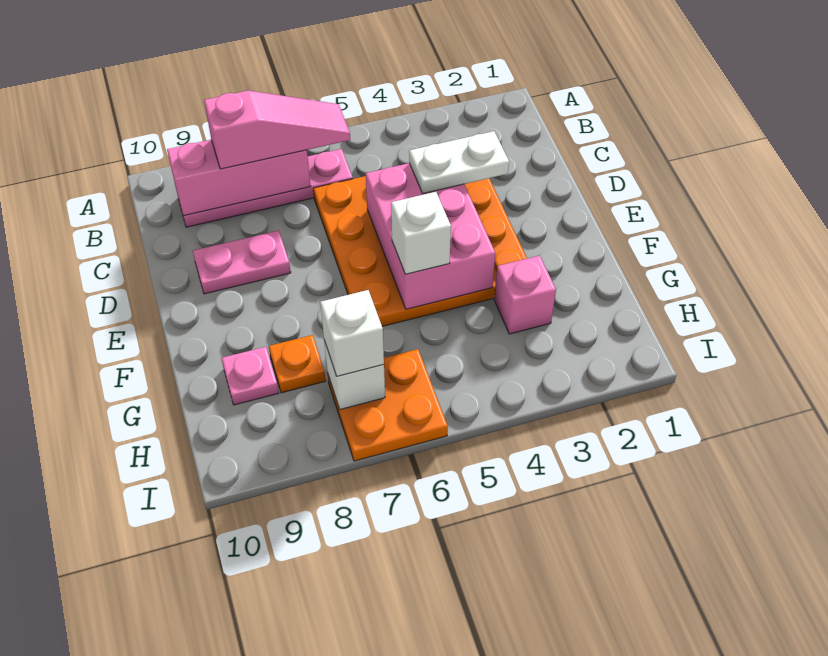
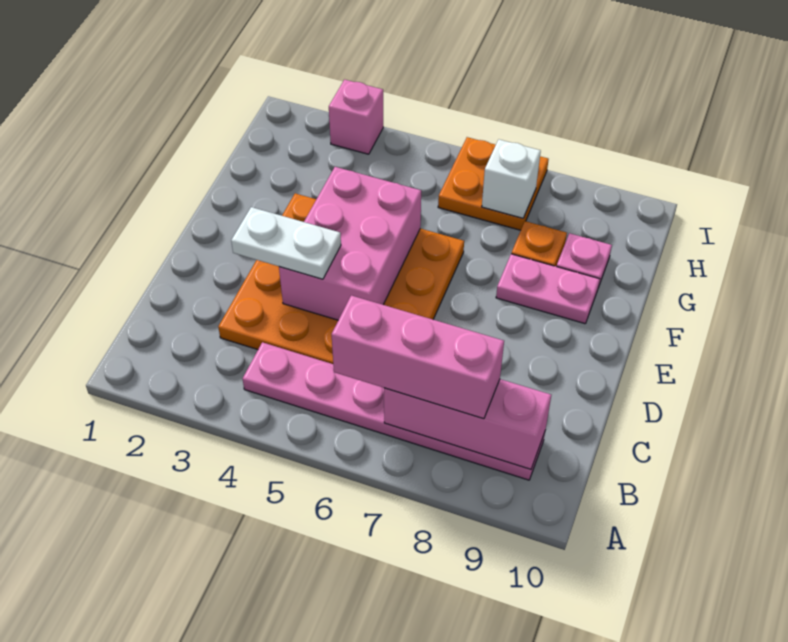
pink plate B6:B9 level 1 -> pink plate B4:B9 level 1
pink slope B6:B8 level 3 top 8 -> pink brick B6:B8 level 3
pink plate D8:D9 level 1 -> pink plate F8:F9 level 1
white brick F5 level 3 -> none
pink brick G3 level 1 -> pink brick I3 level 1
white brick H7 level 3 -> none

